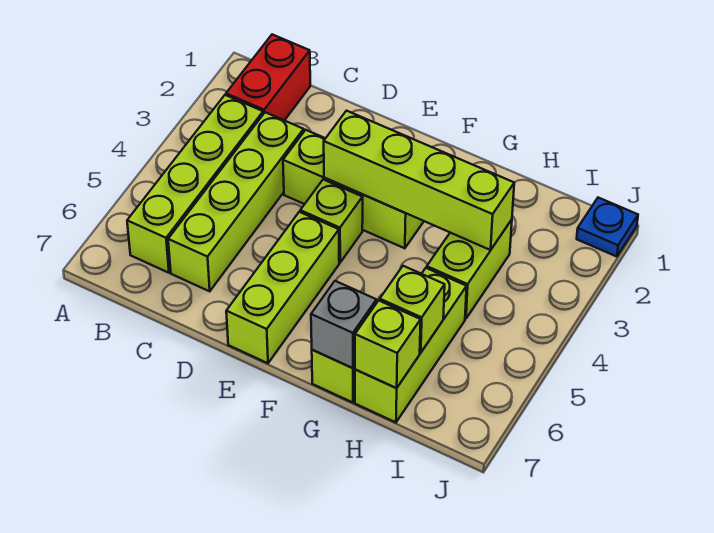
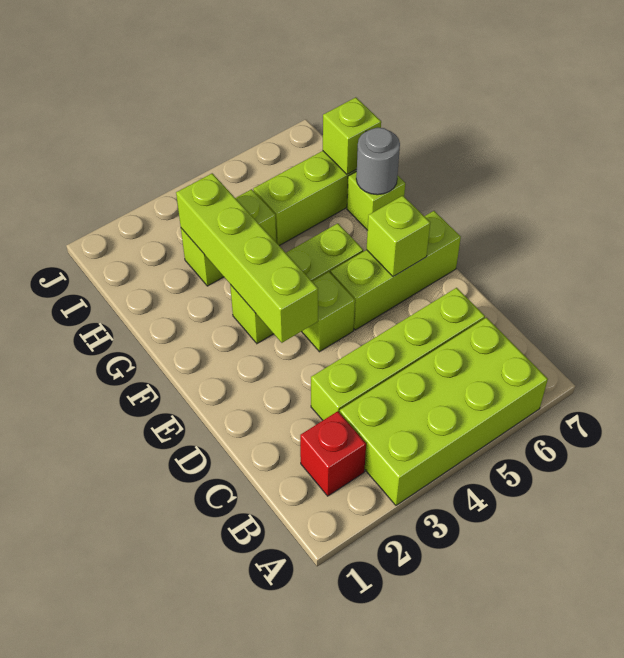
red brick B1:B2 level 1 -> red brick B2 level 1
lime brick B3:B6 level 1 -> lime brick A3:B6 level 1
lime brick D3:F3 level 1 -> lime brick F3:F5 level 1
grey brick G7 level 2 -> grey round brick G7 level 2
lime brick H6 level 2 -> lime brick E6 level 2
blue plate J1 level 1 -> none

